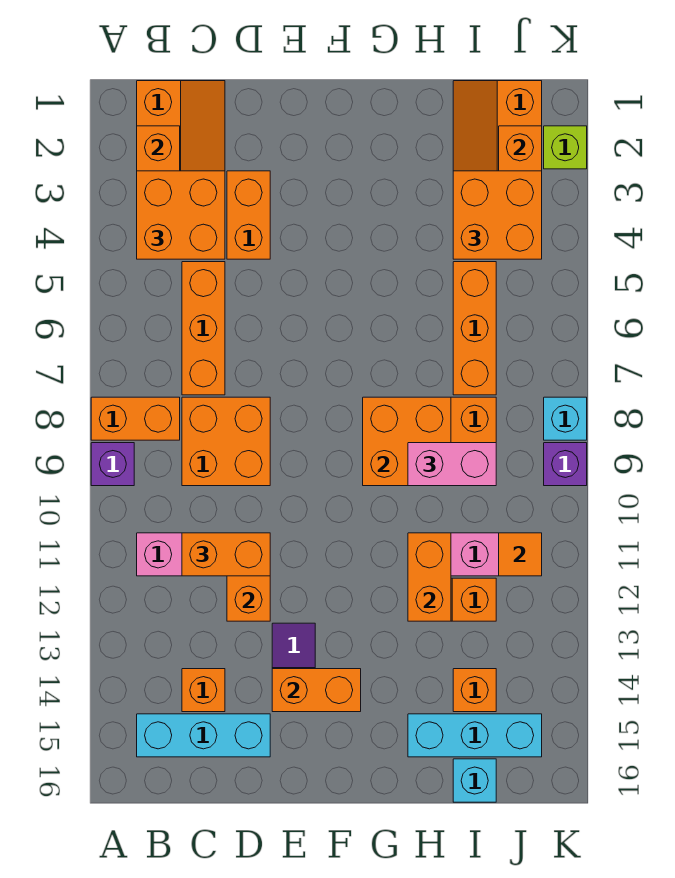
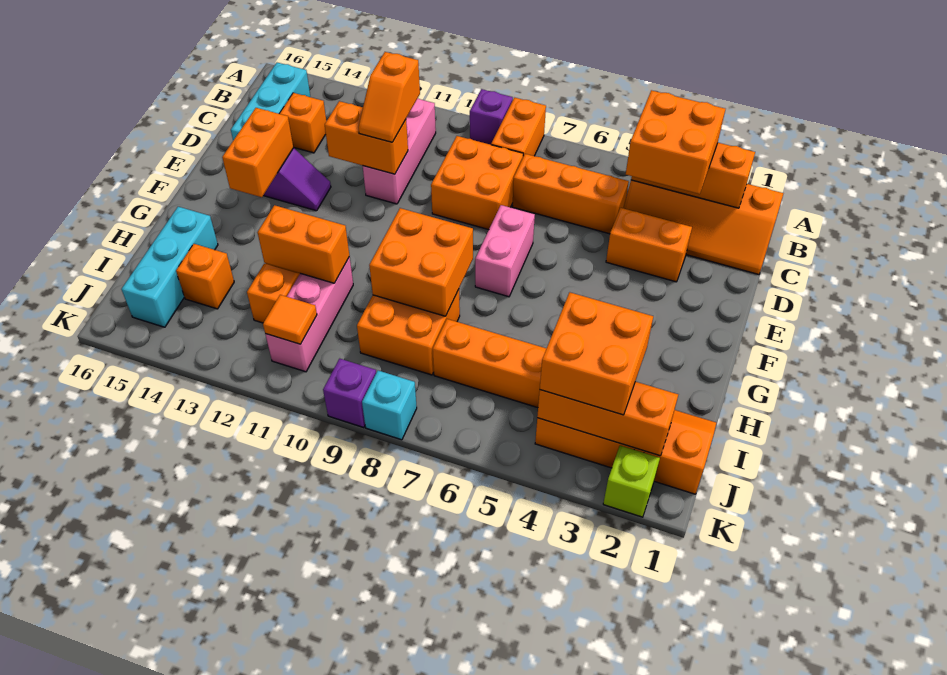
orange brick C11:D11 level 3 -> orange slope C11:D11 level 3 top C
pink brick H9:I9 level 3 -> pink brick E7:F7 level 1
cyan brick I16 level 1 -> none

